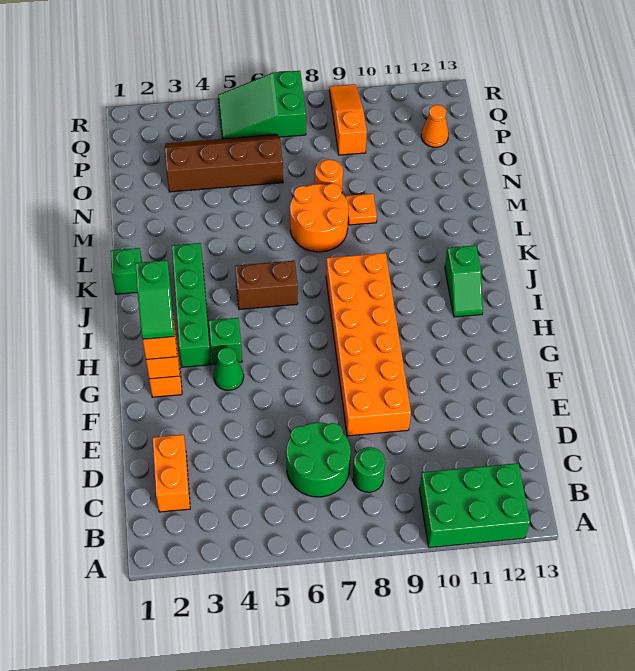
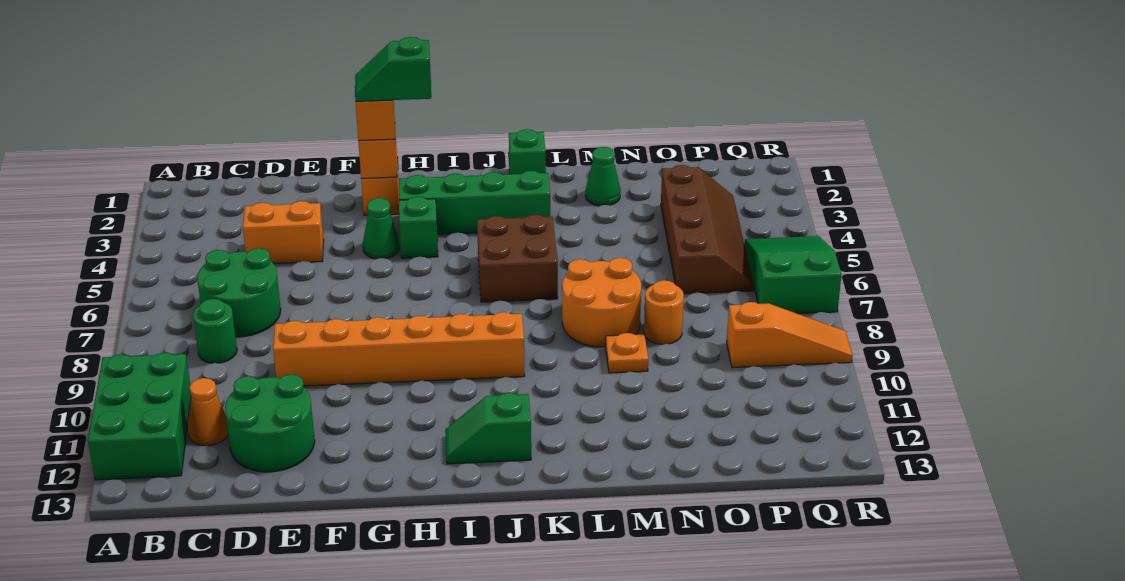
orange brick C2:D2 level 1 -> orange brick D4:E4 level 1
none -> green round brick D11:E12 level 1
orange brick E8:J9 level 1 -> orange brick E9:J9 level 1
brown brick J5:J6 level 1 -> brown brick J5:K6 level 1
none -> green cone M2 level 1
orange cone P12 level 1 -> orange cone C11 level 1

